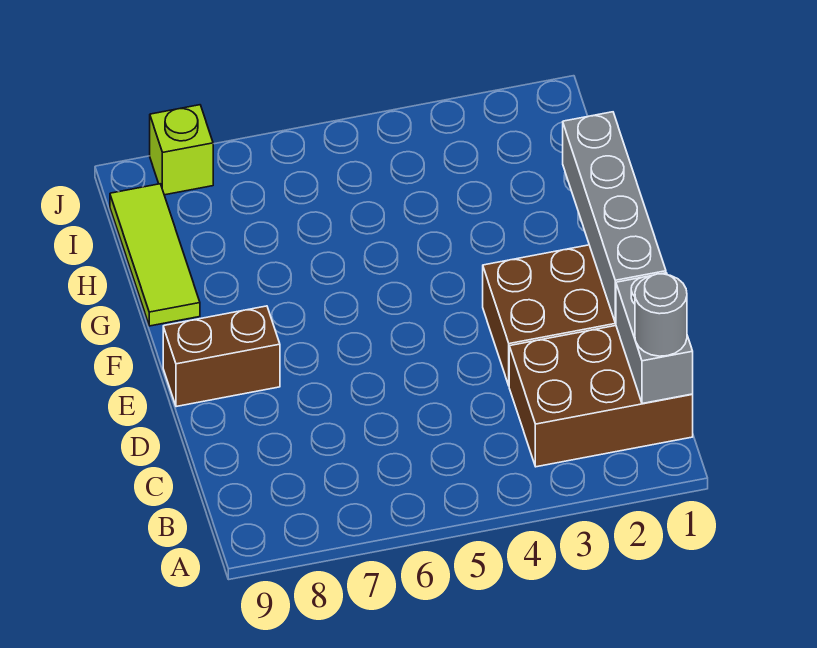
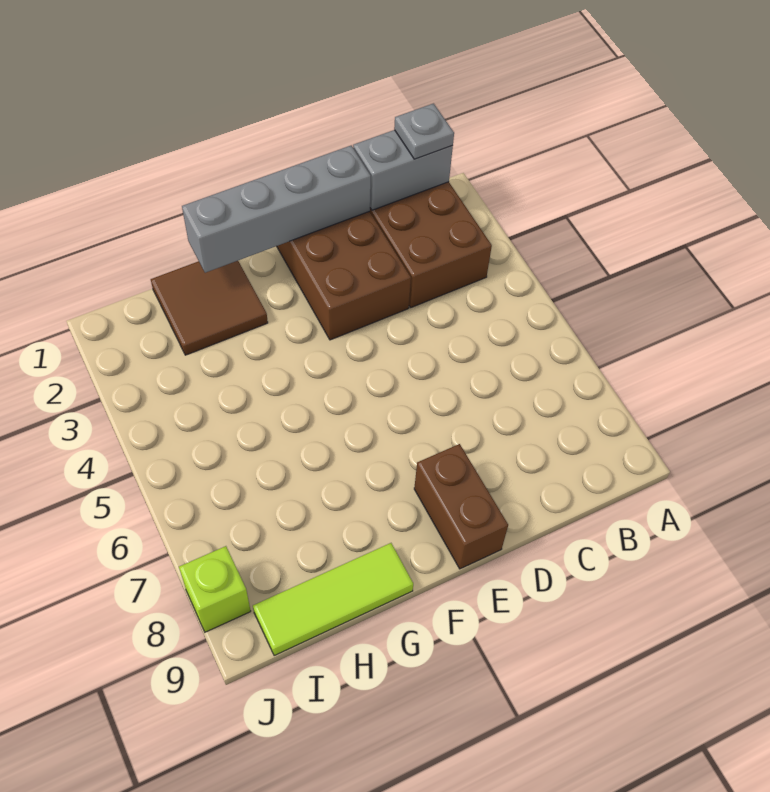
grey round brick B1 level 3 -> grey plate B1 level 3
none -> brown tile G1:H2 level 1

